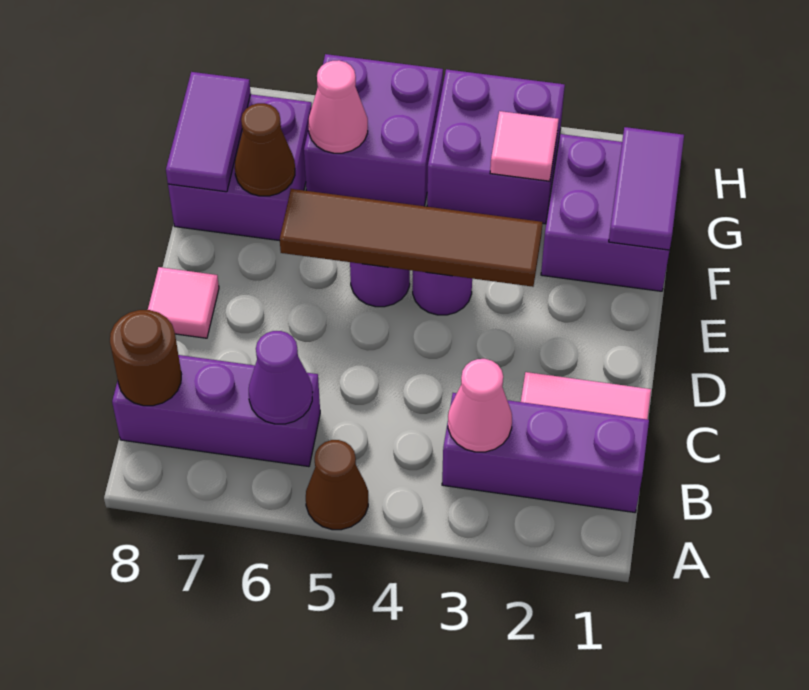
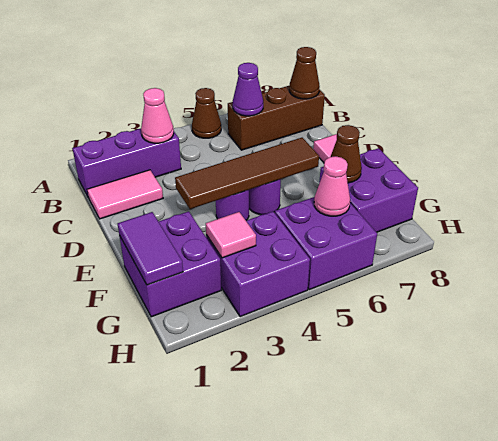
purple brick B6:B8 level 1 -> brown brick B6:B8 level 1
brown round brick B8 level 2 -> brown cone B8 level 2
purple tile F8:G8 level 2 -> none

